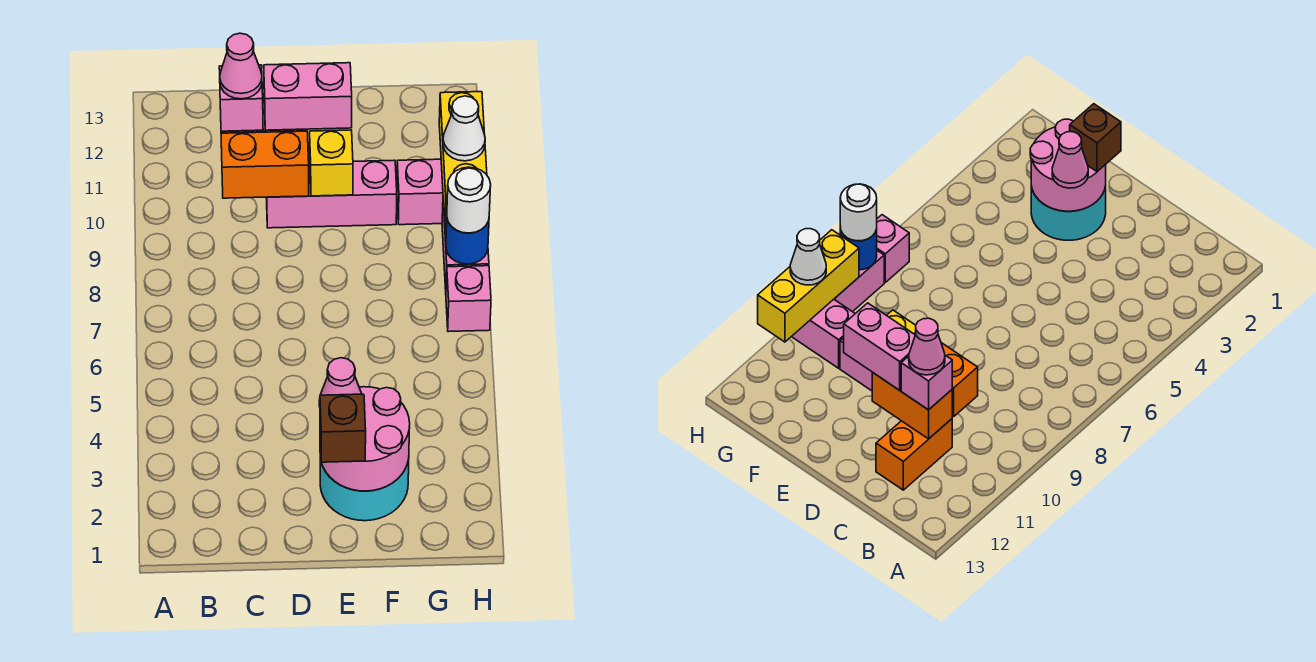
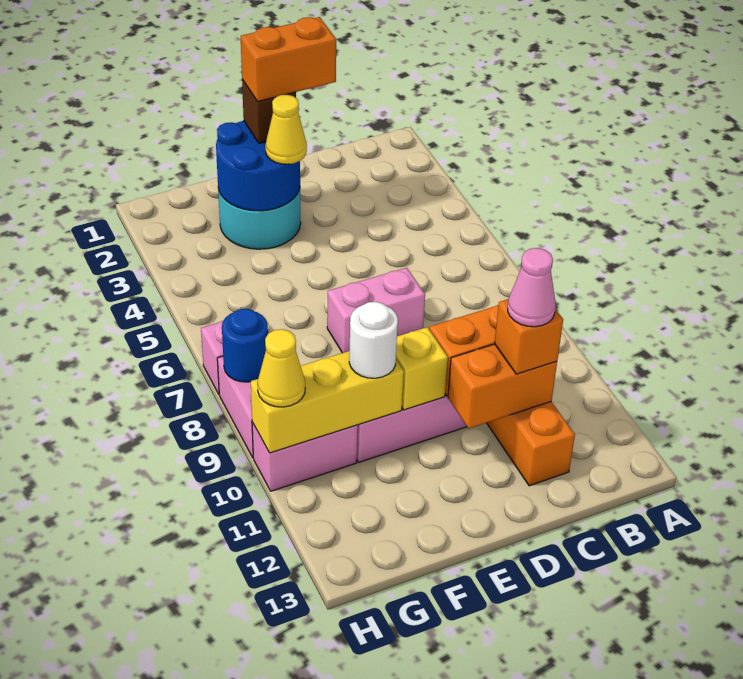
pink brick C11 level 3 -> orange brick C11 level 3
none -> orange brick D2:E2 level 4
pink brick D11:E11 level 3 -> pink brick D7:E7 level 1
pink round brick E2:F3 level 2 -> blue round brick E2:F3 level 2
pink cone E3 level 3 -> yellow cone E3 level 3
white round brick H8 level 3 -> white round brick F10 level 3
yellow brick H9:H11 level 2 -> yellow brick F10:H10 level 2
white cone H10 level 3 -> yellow cone H10 level 3

